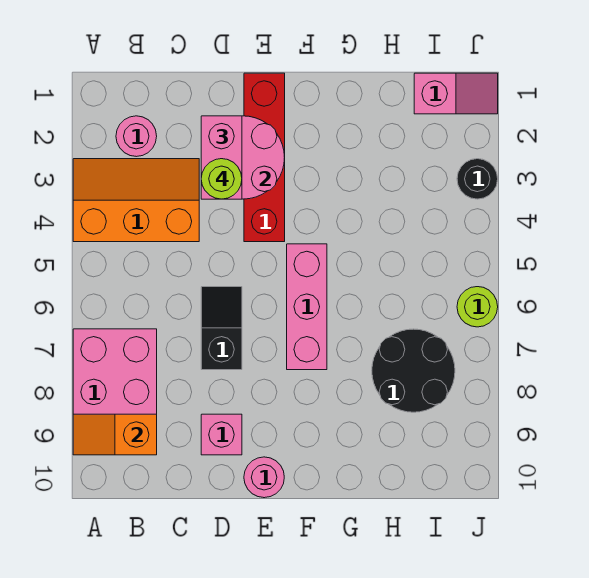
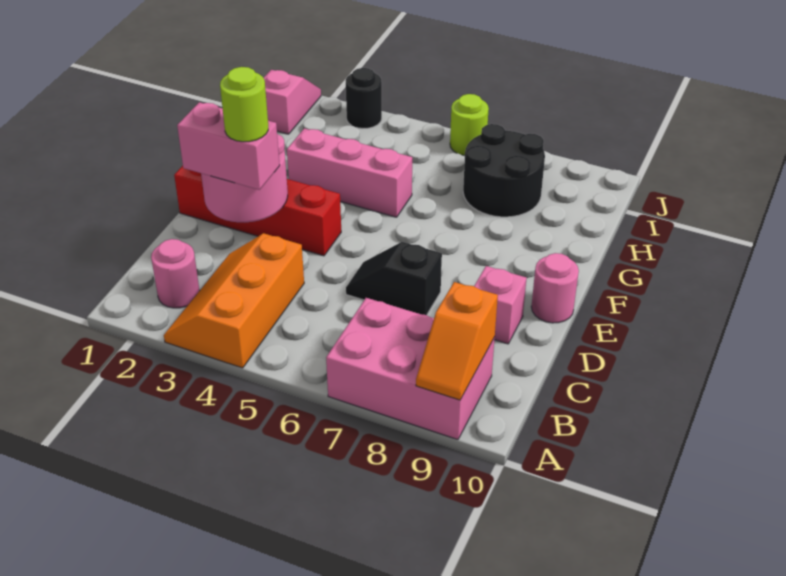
pink brick F5:F7 level 1 -> pink brick G3:G5 level 1

